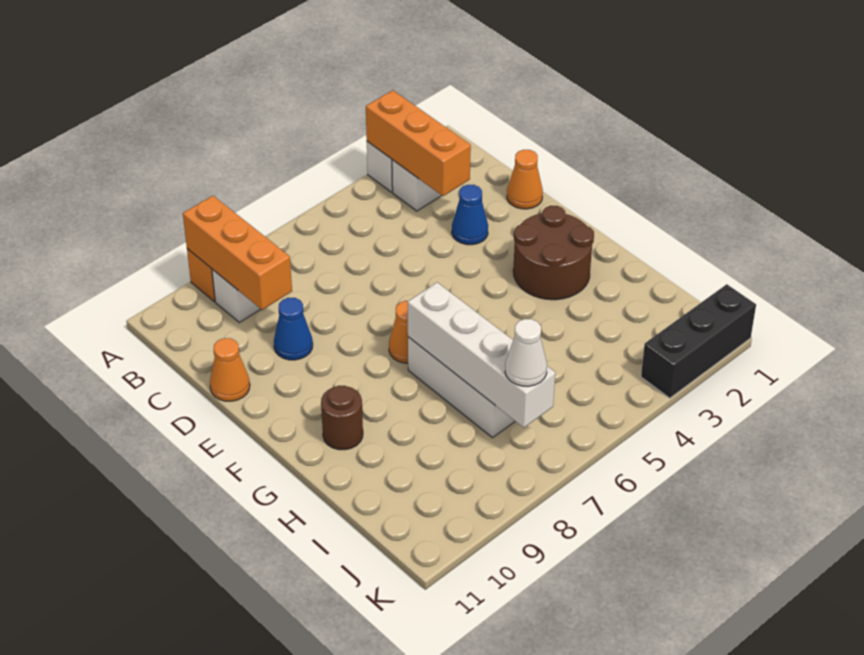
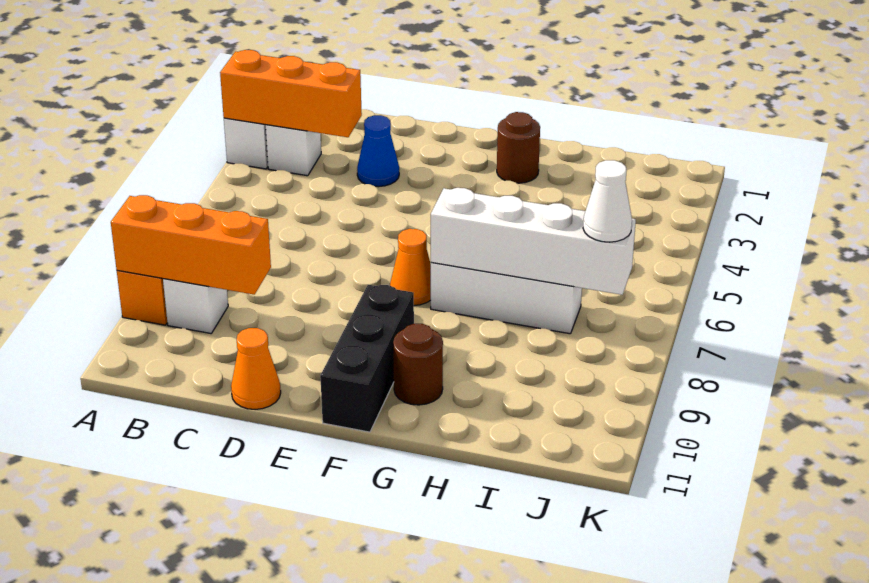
orange cone D1 level 1 -> none
blue cone D9 level 1 -> none
brown round brick F2:G3 level 1 -> brown round brick G2 level 1
black brick K1:K3 level 1 -> black brick F9:F11 level 1

